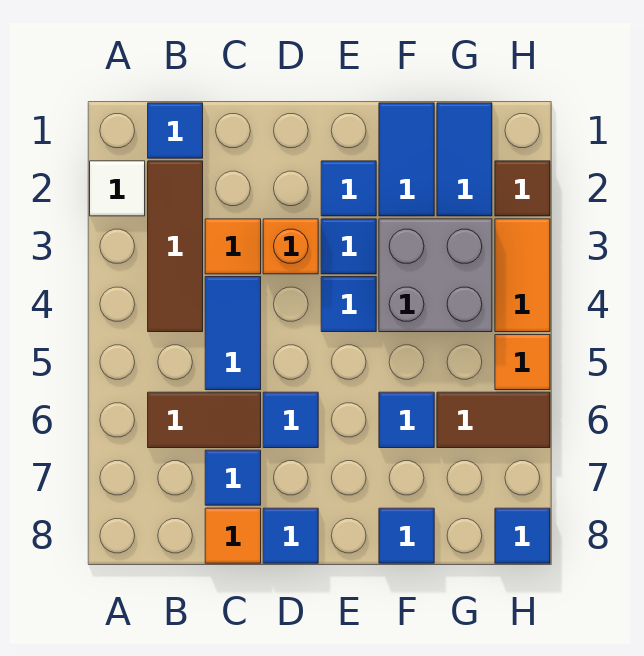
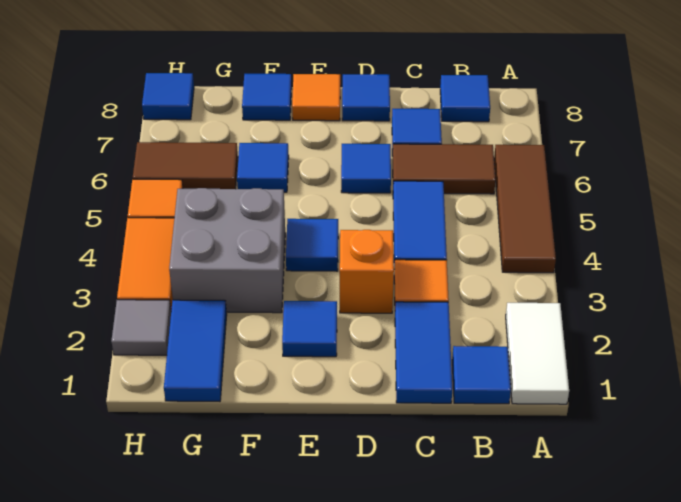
white tile A2 level 1 -> white tile A1:A2 level 1
brown tile B2:B4 level 1 -> brown tile A4:A6 level 1
orange tile C8 level 1 -> orange tile E8 level 1
blue tile E3 level 1 -> blue tile B8 level 1
blue tile F1:F2 level 1 -> blue tile C1:C2 level 1
brown tile H2 level 1 -> grey tile H2 level 1

